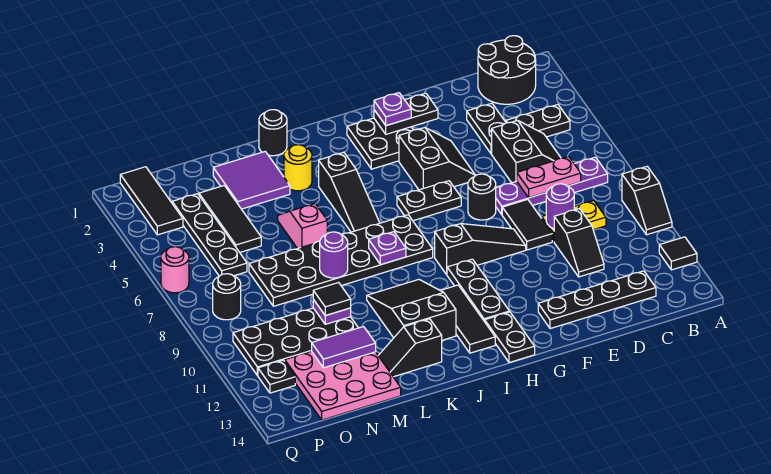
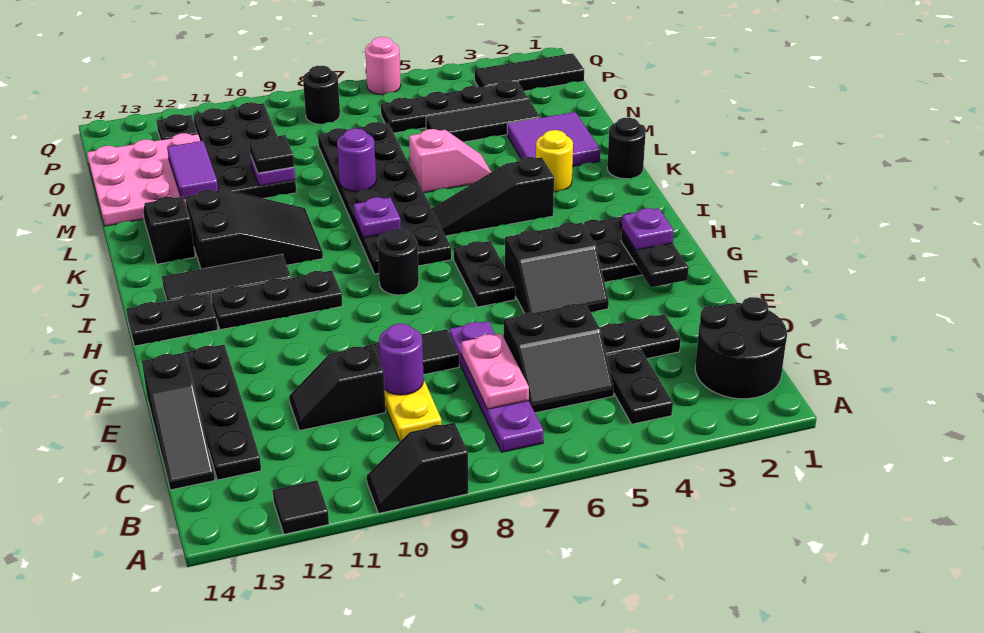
black round brick F7 level 1 -> black round brick H8 level 1
black slope F9:H9 level 1 top H -> black slope C14:E14 level 1 top E

